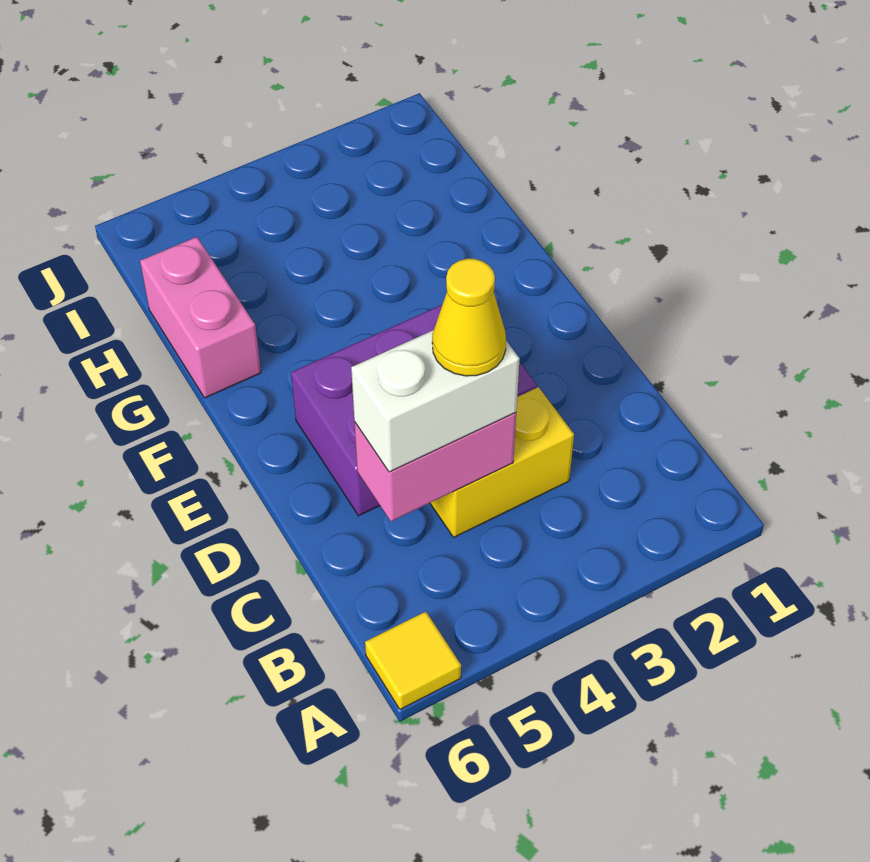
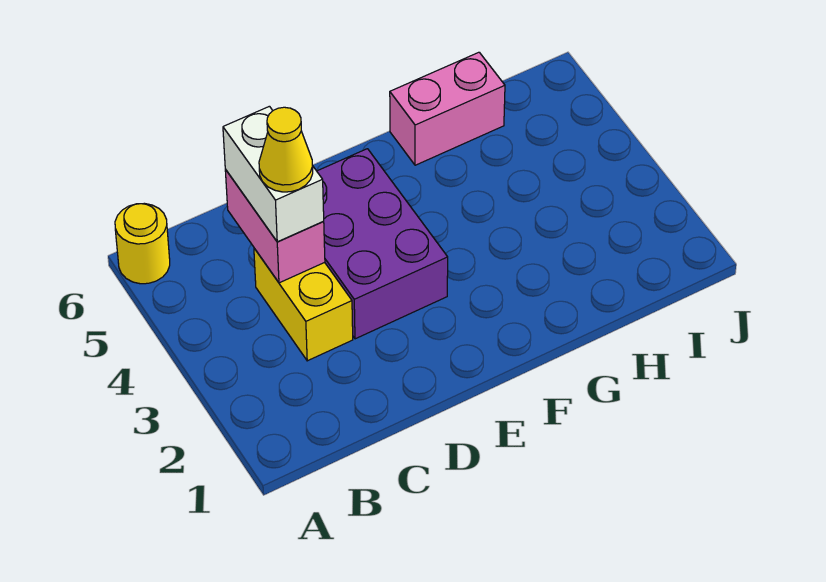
yellow tile A6 level 1 -> yellow round brick A6 level 1

